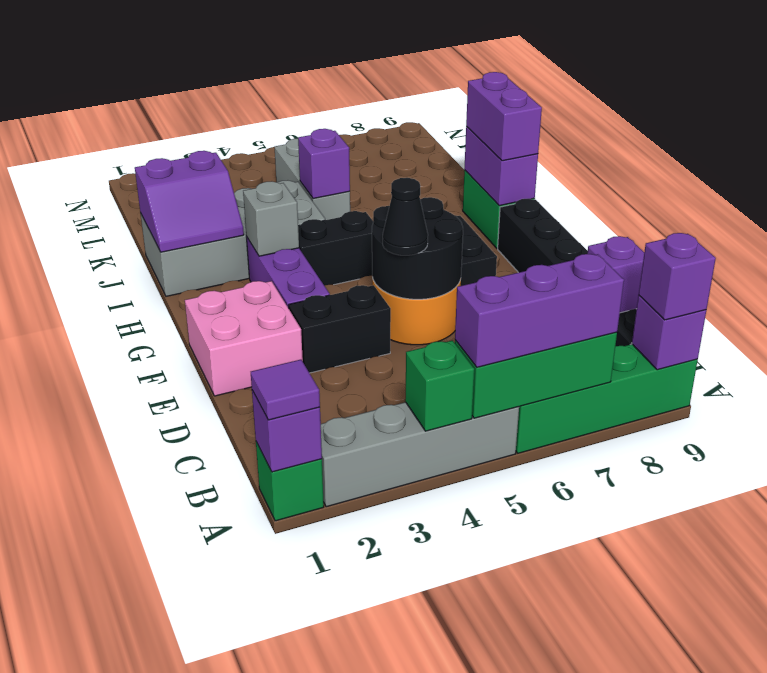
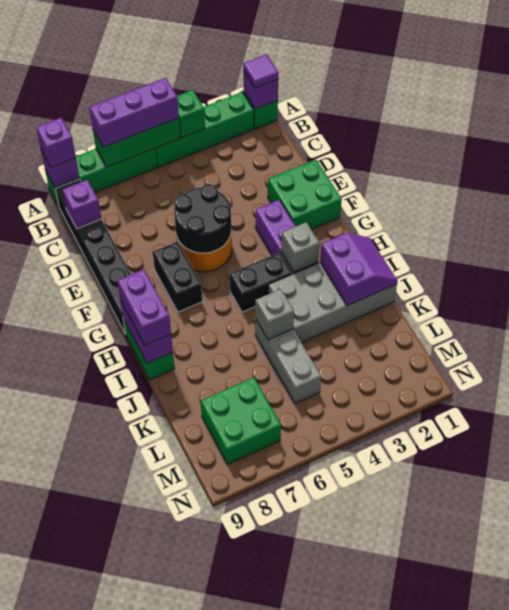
grey brick A2:A5 level 1 -> green brick A2:A5 level 1
pink brick E1:F2 level 1 -> green brick E1:F2 level 1
black brick E3:E4 level 1 -> none
black cone E5 level 3 -> none
purple slope I1:J2 level 2 top J -> purple slope I1:J2 level 2 top 2
purple brick J5 level 2 -> grey brick J5 level 2
none -> green brick L7:M8 level 1

